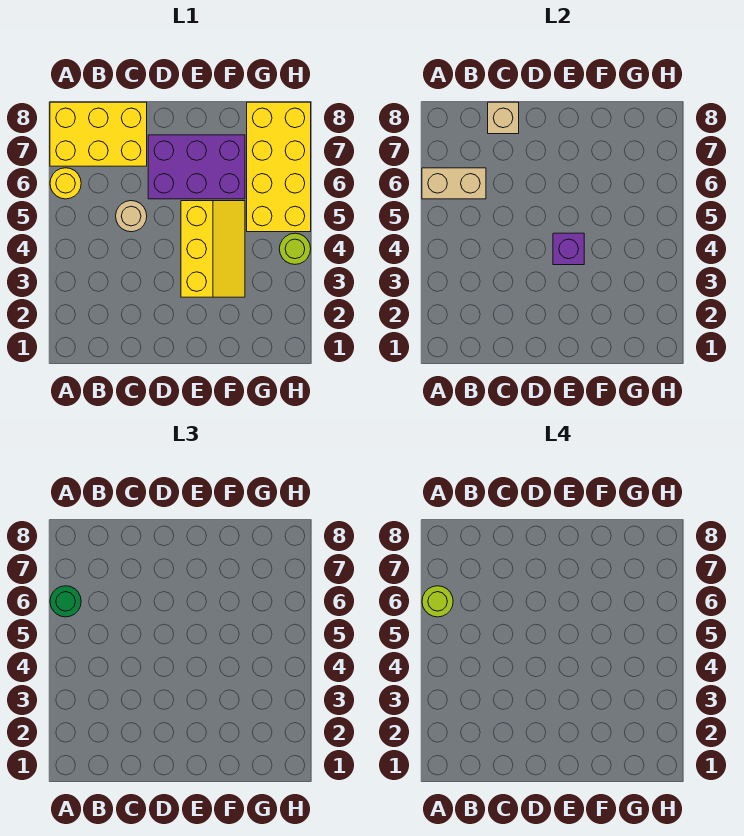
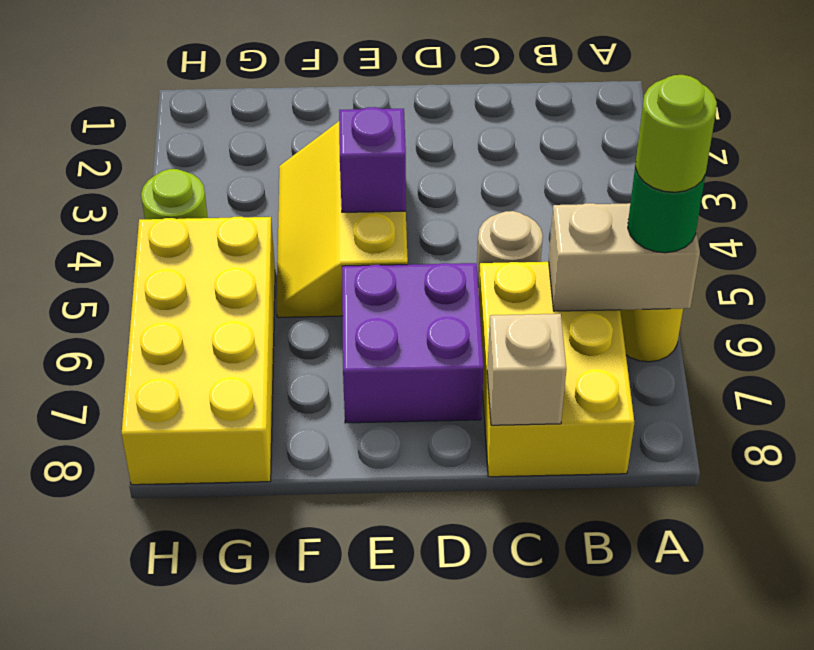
yellow brick A7:C8 level 1 -> yellow brick B6:C8 level 1
purple brick D6:F7 level 1 -> purple brick D6:E7 level 1

